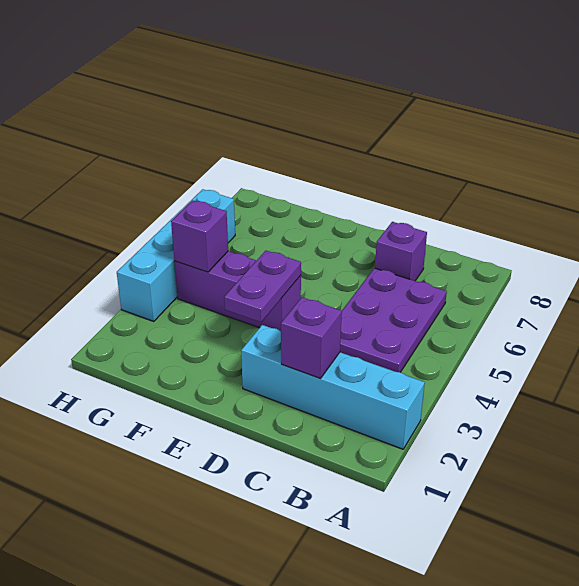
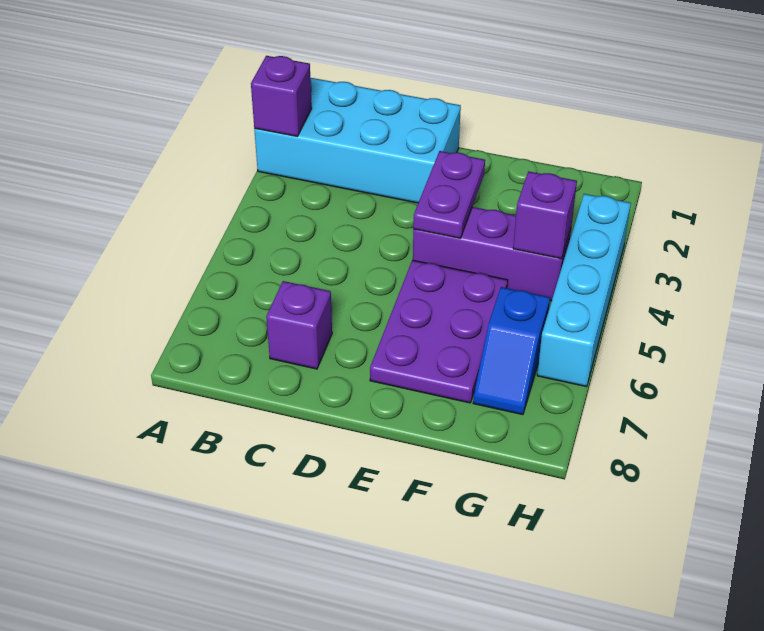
cyan brick A2:D2 level 1 -> cyan brick A1:D2 level 1
purple plate B4:C6 level 1 -> purple plate E5:F7 level 1
purple brick C2 level 2 -> purple brick A2 level 2
none -> blue slope G6:G7 level 1 top 6

